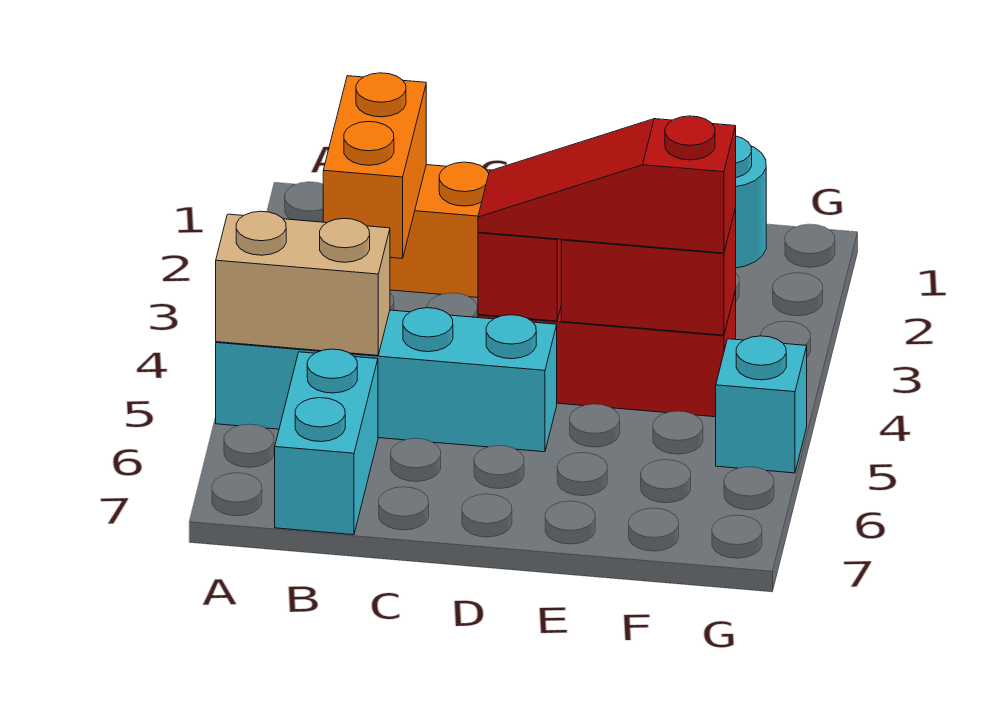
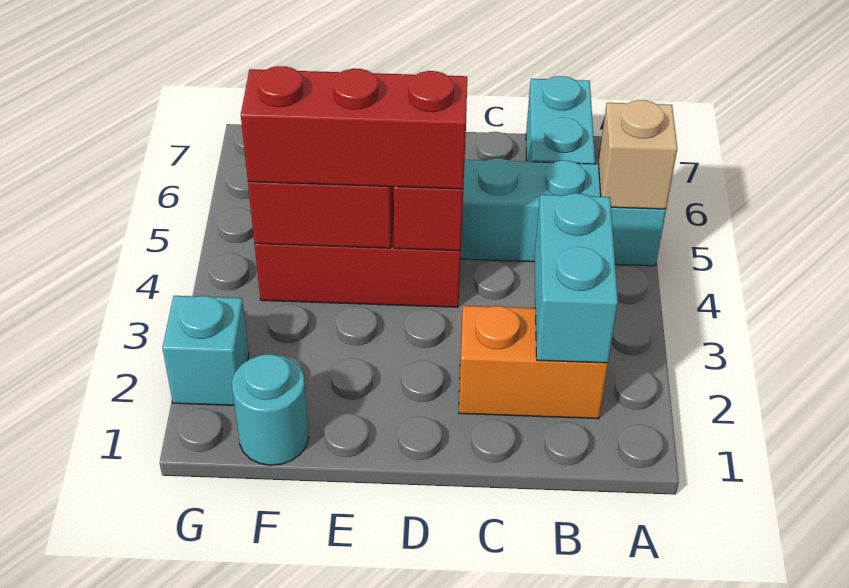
tan brick A5:B5 level 2 -> tan brick A5 level 2
orange brick B2:B3 level 2 -> cyan brick B2:B3 level 2
red slope D4:F4 level 3 top F -> red brick D4:F4 level 3
cyan brick G5 level 1 -> cyan brick G2 level 1

